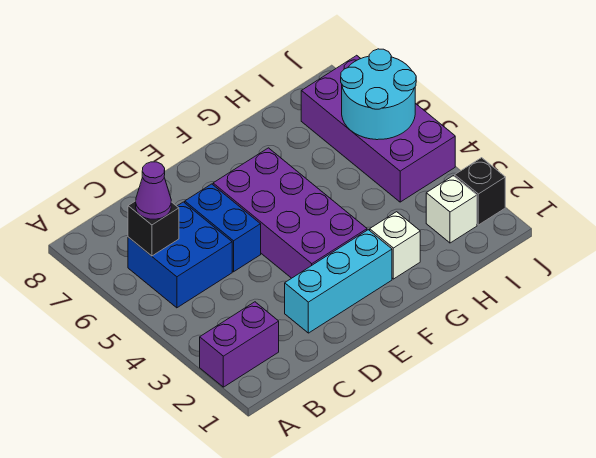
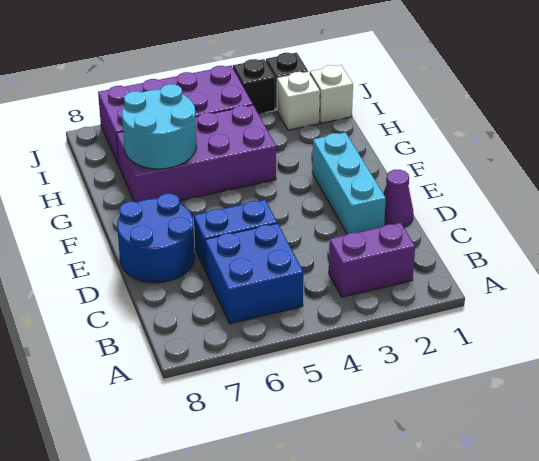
purple brick A2:B2 level 1 -> purple brick B2:B3 level 1
black brick B6 level 2 -> black brick J3 level 1
purple cone B6 level 3 -> purple cone D1 level 1
none -> blue round brick D7:E8 level 1
purple brick E3:F6 level 1 -> purple brick G4:H7 level 1
white brick G2 level 1 -> white brick I1 level 1
cyan round brick I5:J6 level 2 -> cyan round brick G6:H7 level 2

